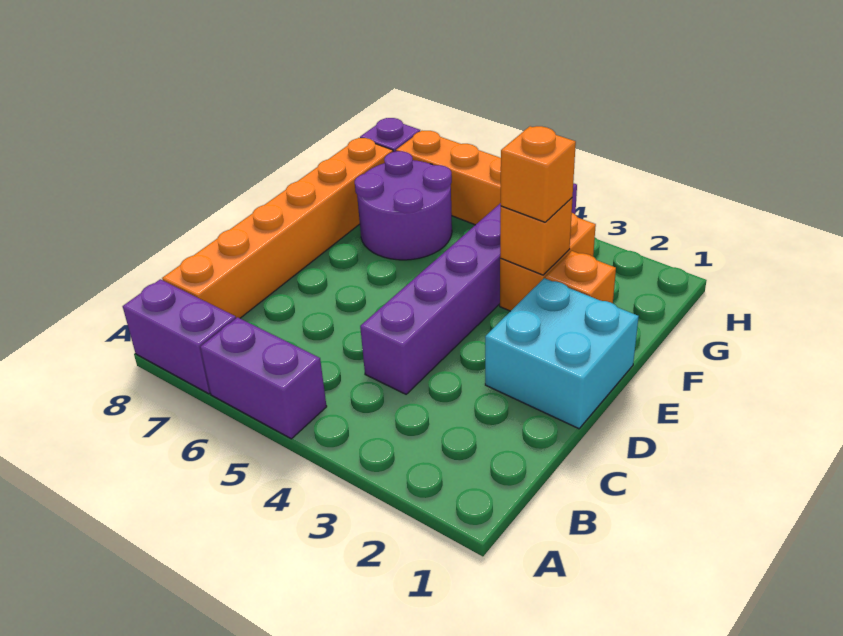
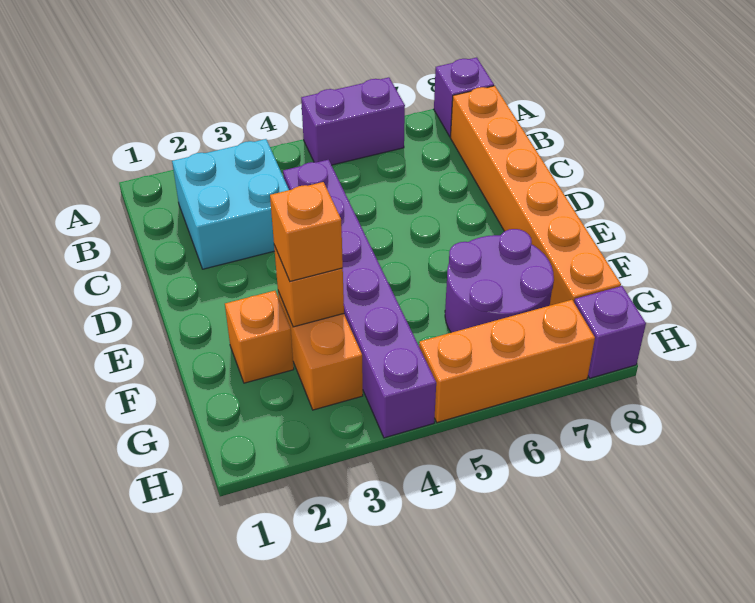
purple brick A7:A8 level 1 -> purple brick A8 level 1
cyan brick D1:E2 level 1 -> cyan brick B2:C3 level 1

